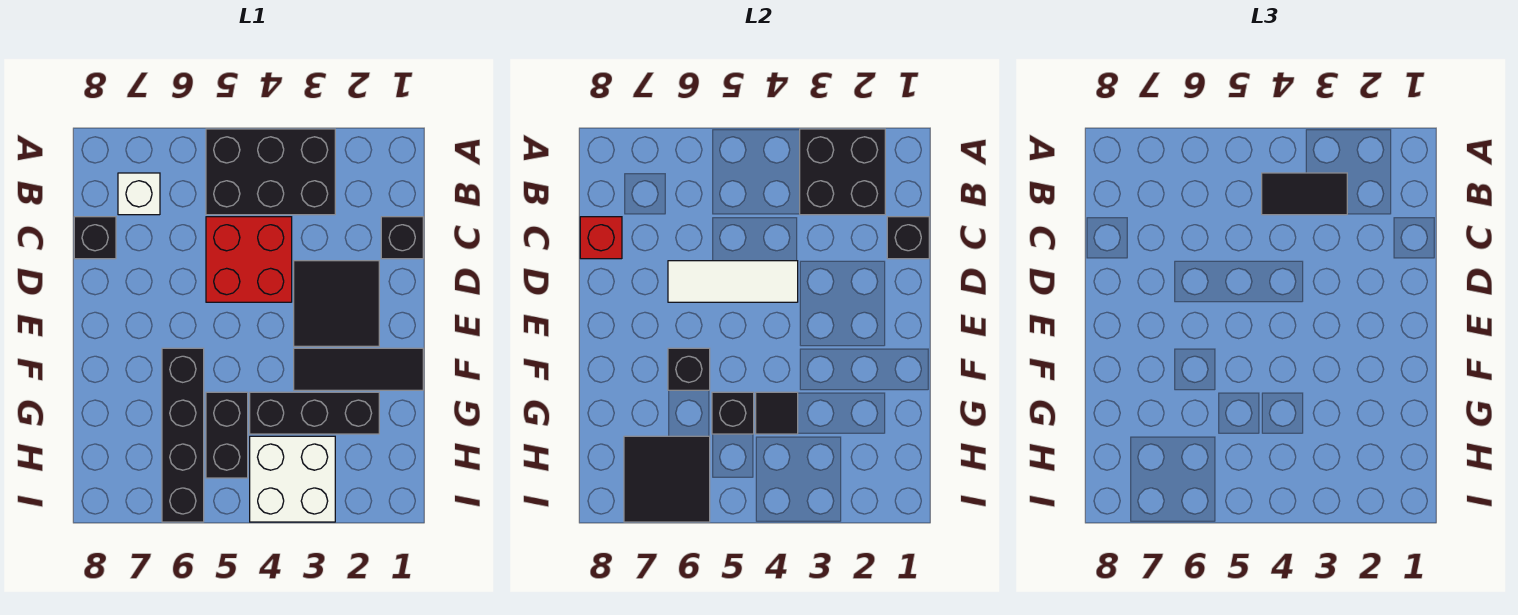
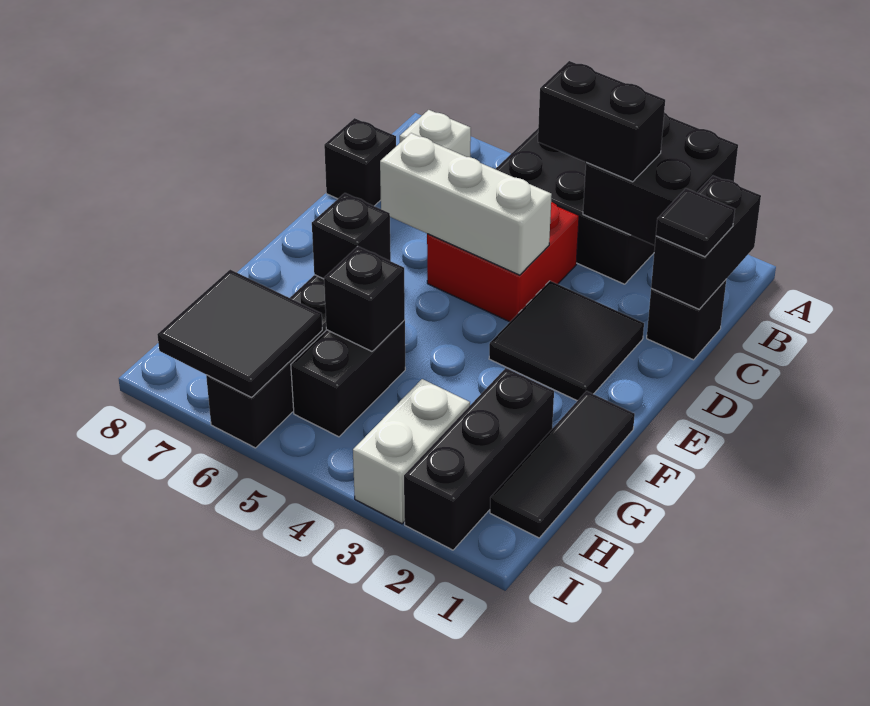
black tile B3:B4 level 3 -> black brick B3:B4 level 3
black brick C1 level 2 -> black brick B1:C1 level 2
red brick C8 level 2 -> none
white tile D4:D6 level 2 -> white brick D4:D6 level 2
black tile F1:F3 level 1 -> black tile F1:H1 level 1
black brick G2:G4 level 1 -> black brick G2:I2 level 1
black tile G4 level 2 -> black tile C1 level 3
white brick H3:I4 level 1 -> white brick H3:I3 level 1

